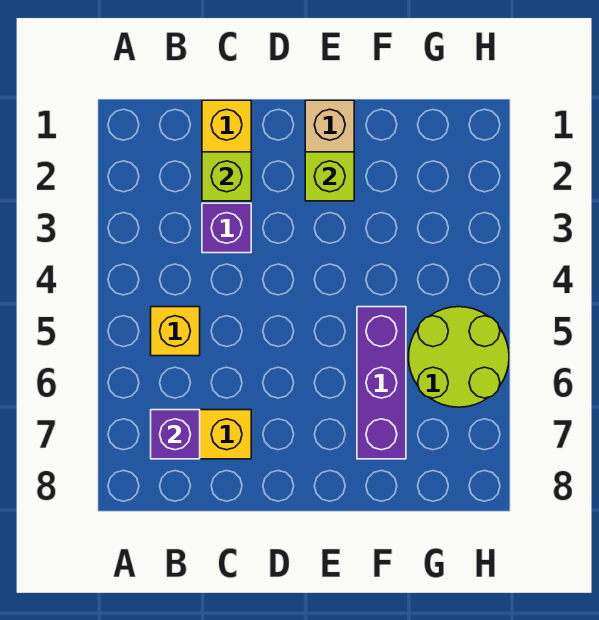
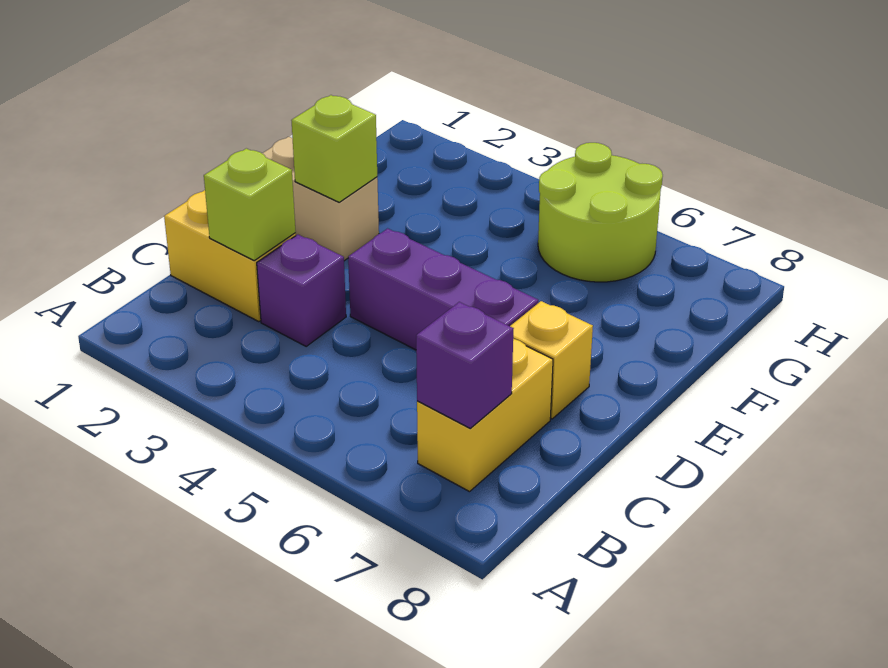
yellow brick B5 level 1 -> yellow brick D7 level 1
purple brick F5:F7 level 1 -> purple brick D4:D6 level 1

